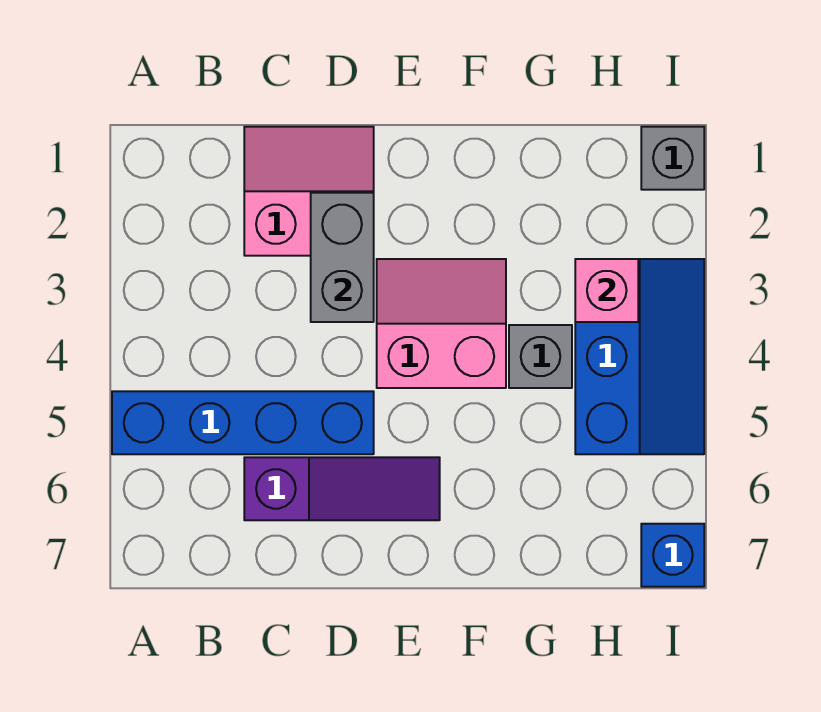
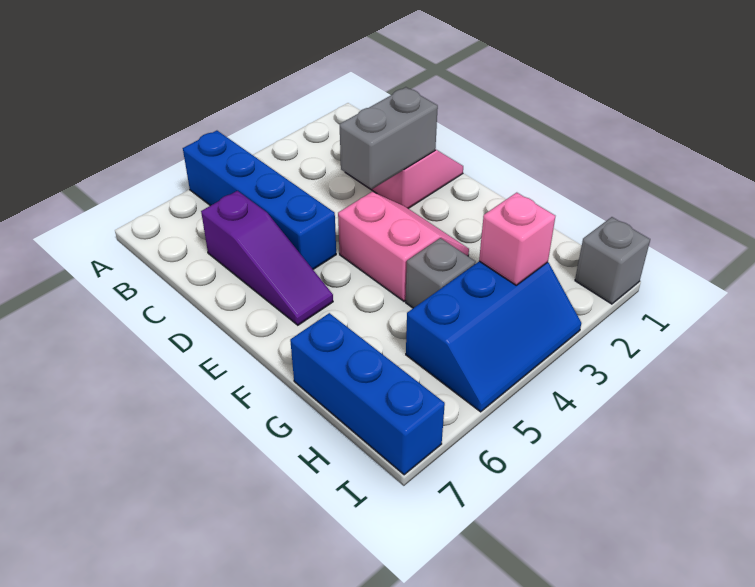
blue brick I7 level 1 -> blue brick G7:I7 level 1

